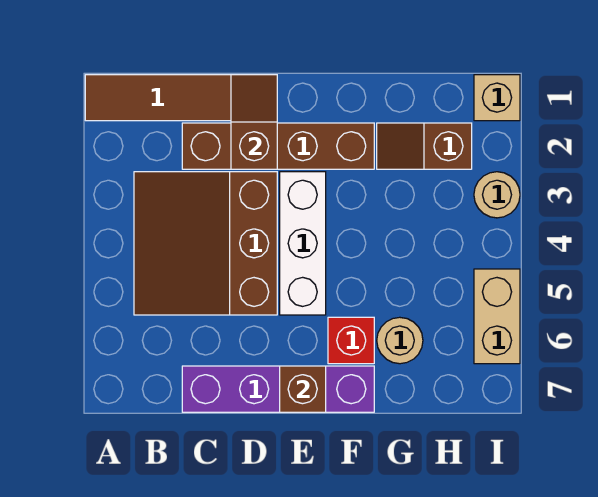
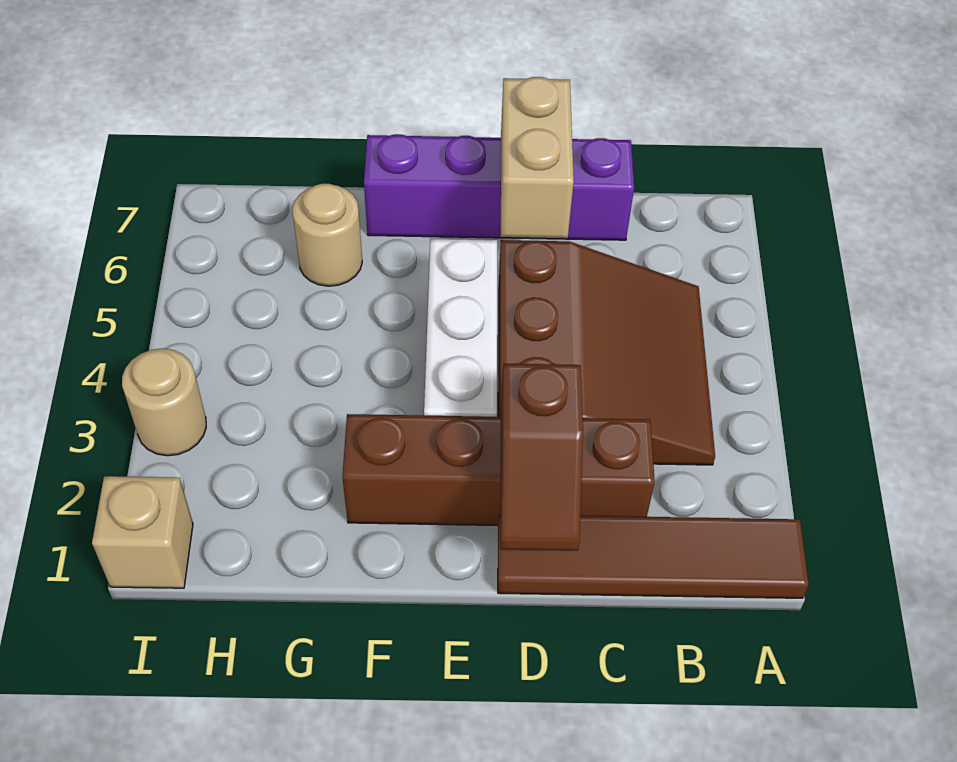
brown brick E7 level 2 -> none
red brick F6 level 1 -> none
brown slope G2:H2 level 1 top H -> none
tan brick I5:I6 level 1 -> tan brick D6:D7 level 2

